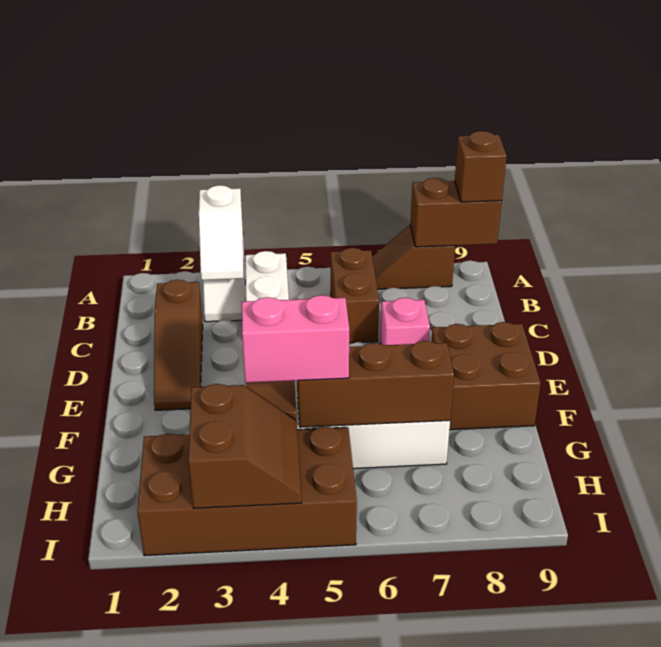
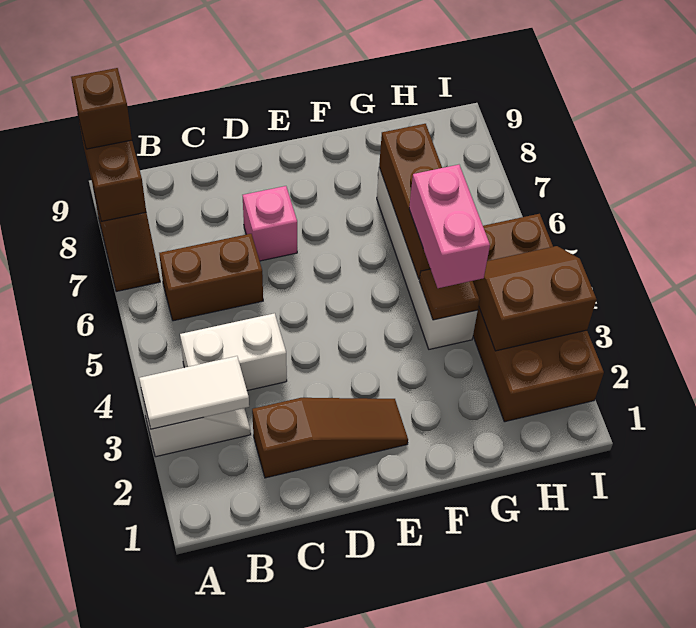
white slope A3:B3 level 2 top A -> white tile A3:B3 level 2
brown brick E8:F9 level 1 -> none

